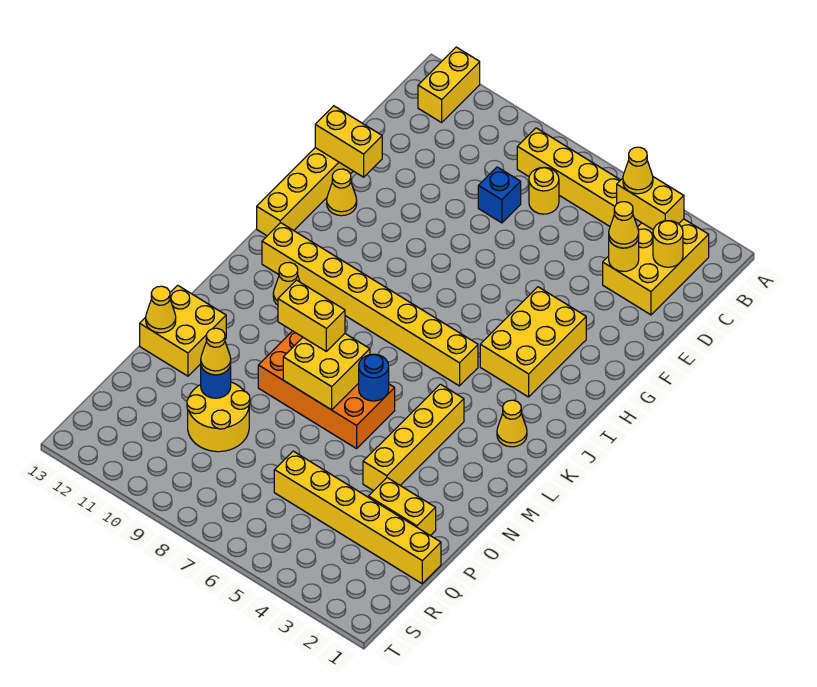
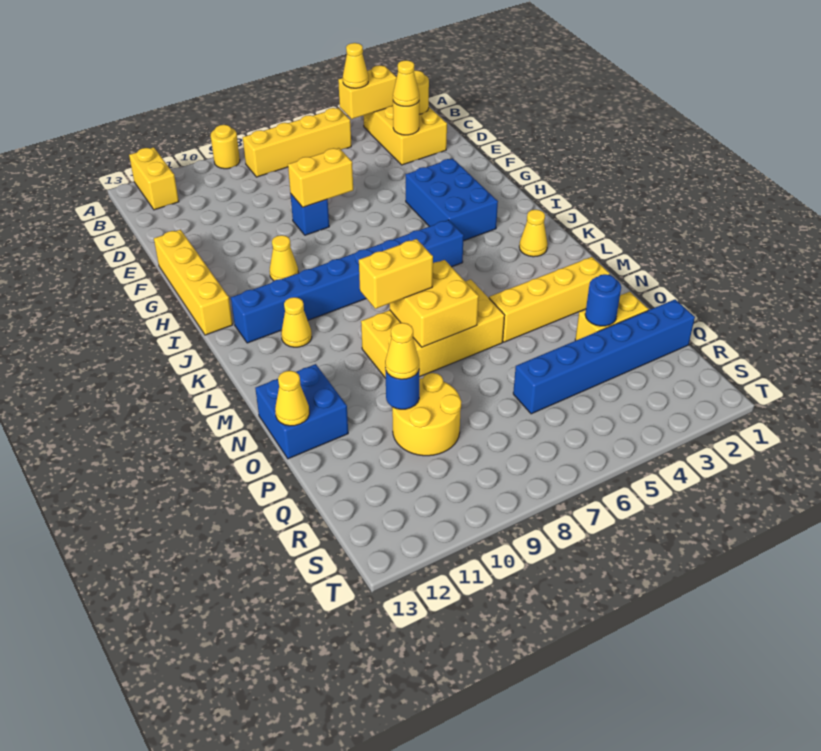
yellow round brick C7 level 1 -> yellow round brick A9 level 1
blue brick D8 level 1 -> blue brick F8 level 1
yellow brick F12:F13 level 2 -> yellow brick F7:F8 level 2
yellow brick G3:I4 level 1 -> blue brick G3:I4 level 1
yellow cone G12 level 1 -> yellow cone H10 level 1
yellow brick J5:J12 level 1 -> blue brick J5:J12 level 1
yellow brick L4:O4 level 1 -> yellow brick N2:N5 level 1
orange brick M6:N9 level 1 -> yellow brick M6:N9 level 1
blue round brick M6 level 2 -> blue round brick P3 level 2
yellow brick N12:O13 level 1 -> blue brick N12:O13 level 1
yellow brick Q1:Q6 level 1 -> blue brick Q1:Q6 level 1

